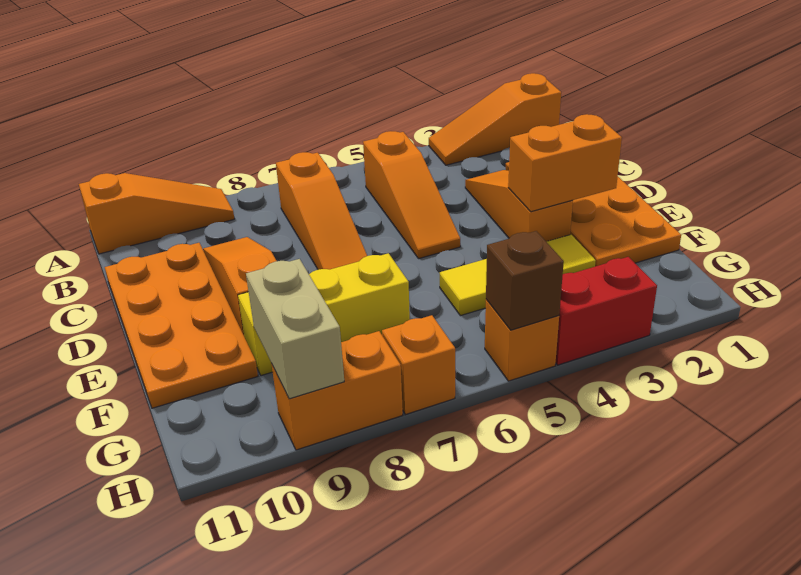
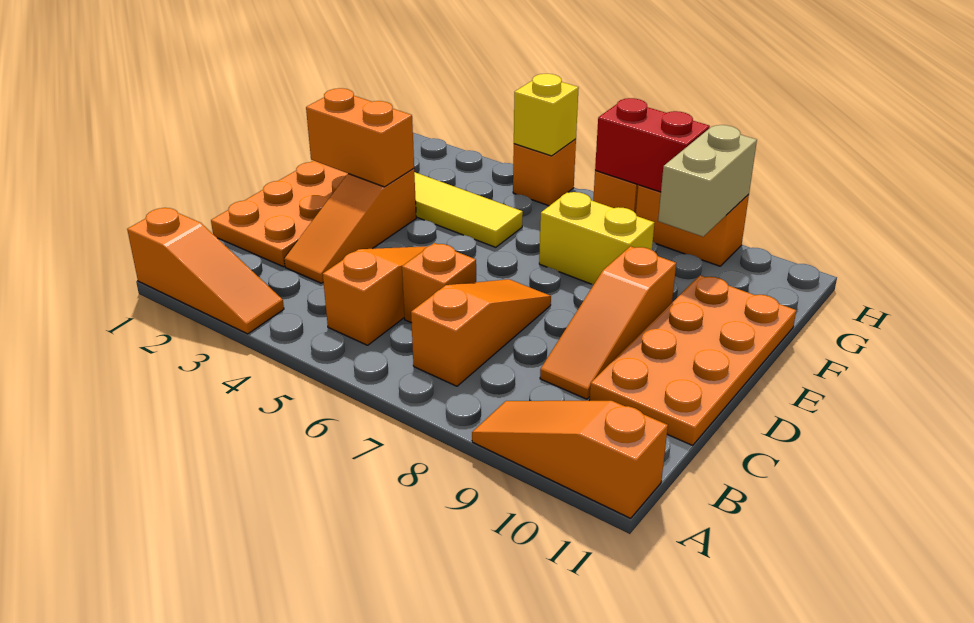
none -> orange brick C6 level 1
yellow brick F7:F9 level 1 -> yellow brick F7:F8 level 1
red brick H3:H4 level 1 -> red brick H7:H8 level 2
brown brick H5 level 2 -> yellow brick H5 level 2

